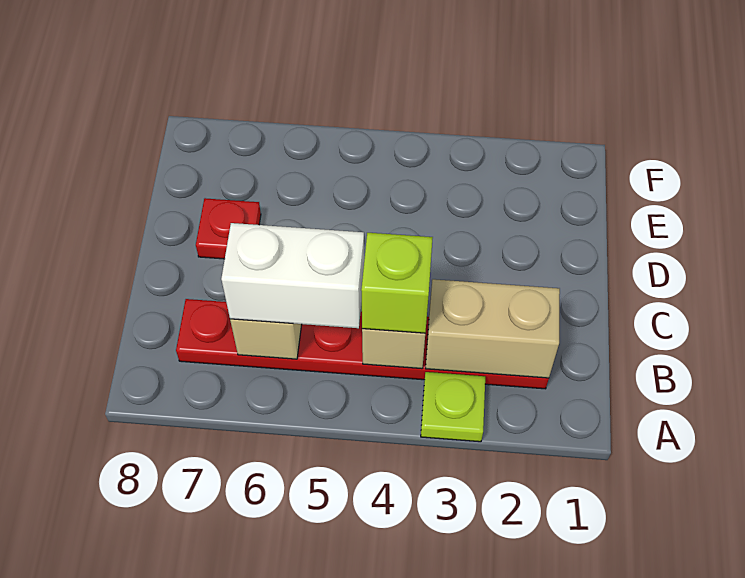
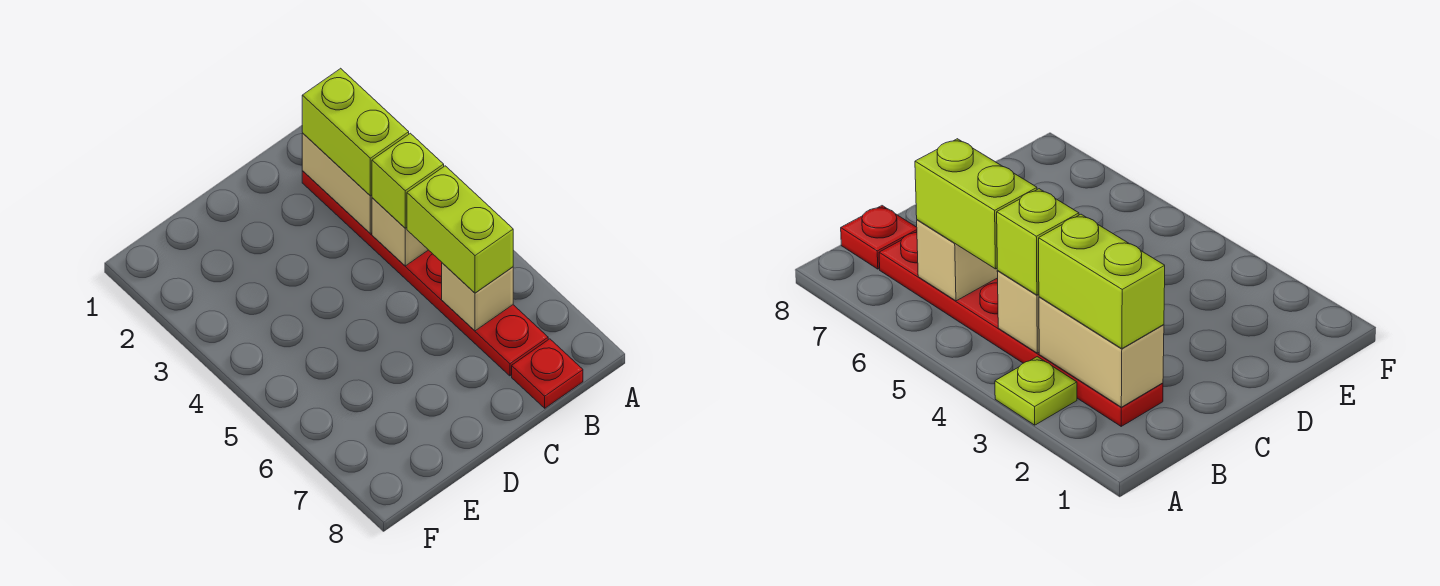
none -> lime brick B2:B3 level 3
white brick B5:B6 level 3 -> lime brick B5:B6 level 3
red plate D7 level 1 -> red plate B8 level 1

